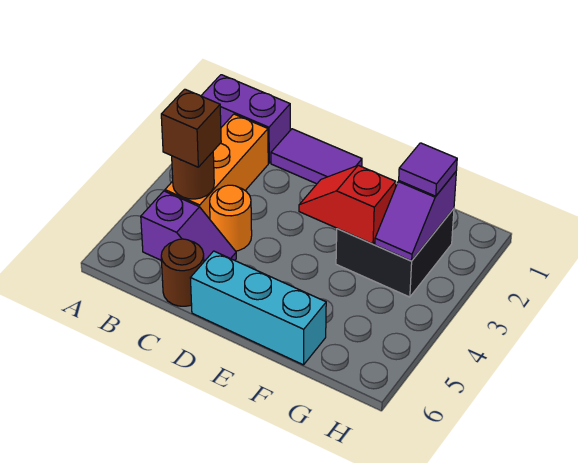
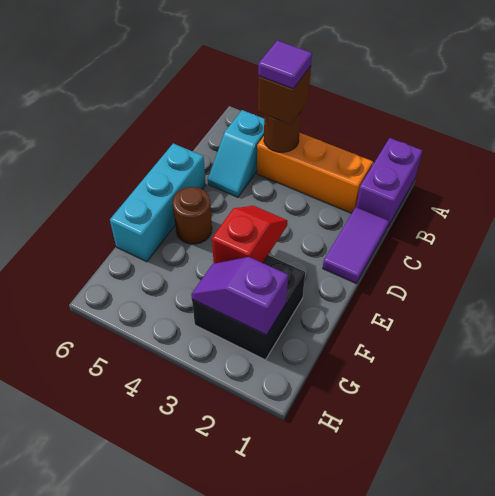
purple slope B5:C5 level 1 top B -> cyan slope B5:C5 level 1 top B
orange round brick C4 level 1 -> none
brown round brick C6 level 1 -> brown round brick E5 level 1
purple tile G2 level 3 -> purple tile B4 level 4

